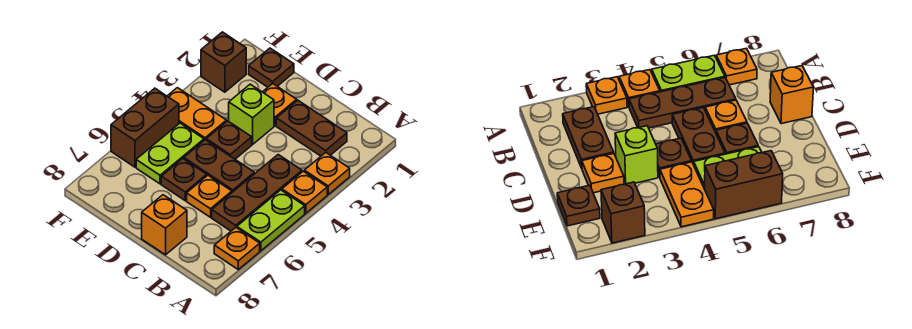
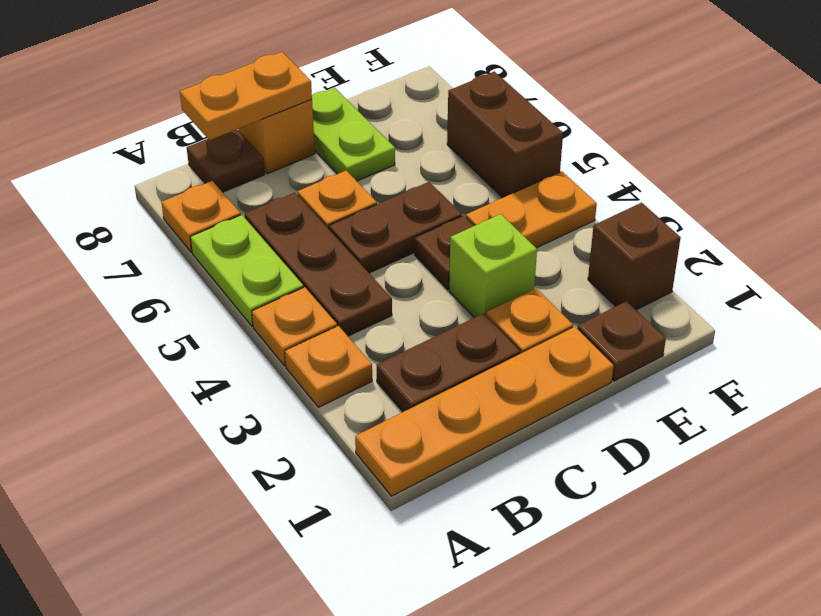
none -> orange plate A1:D1 level 1
none -> orange plate B8:C8 level 2
brown plate D6 level 1 -> brown plate B8 level 1
lime plate E5:E6 level 1 -> lime plate D7:D8 level 1

